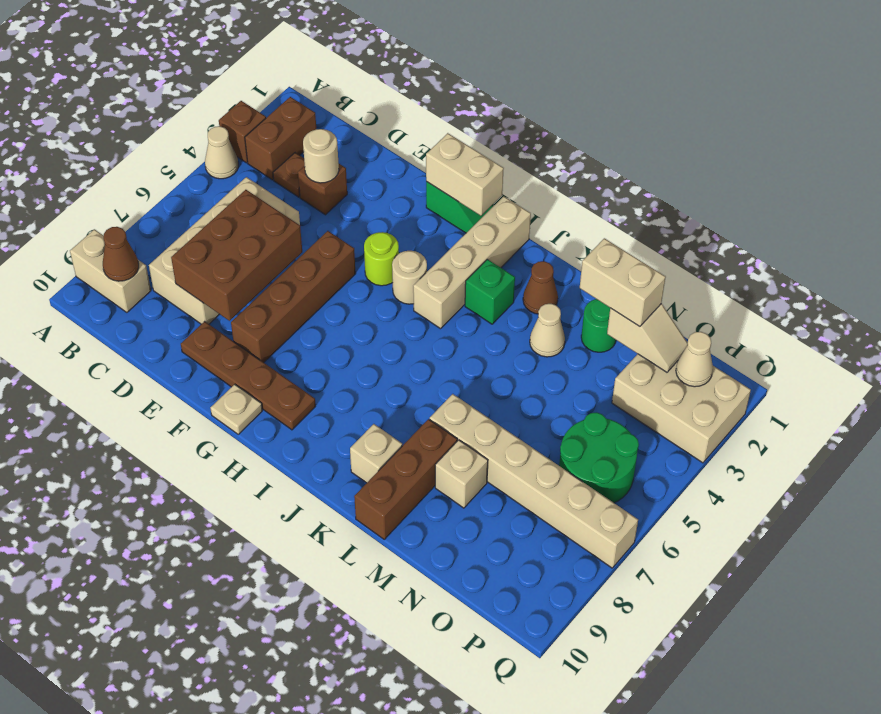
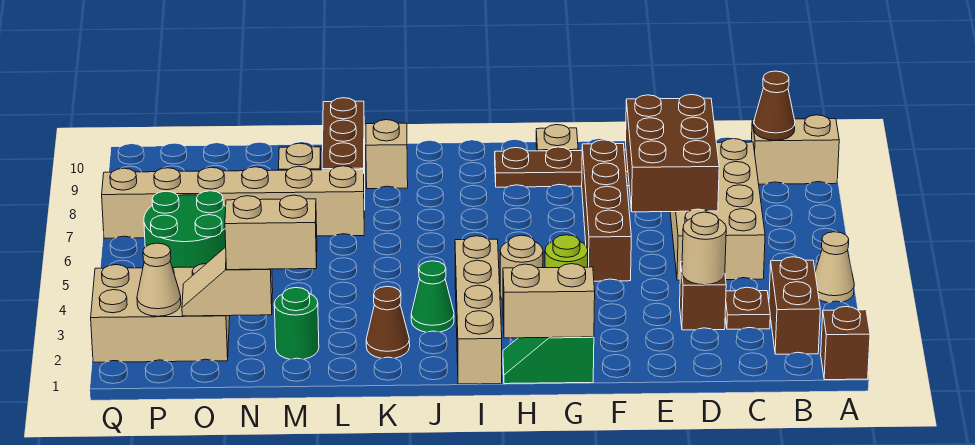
brown brick A3 level 1 -> brown brick A1 level 1
green brick J3 level 1 -> green cone J3 level 1
tan cone L3 level 1 -> none

